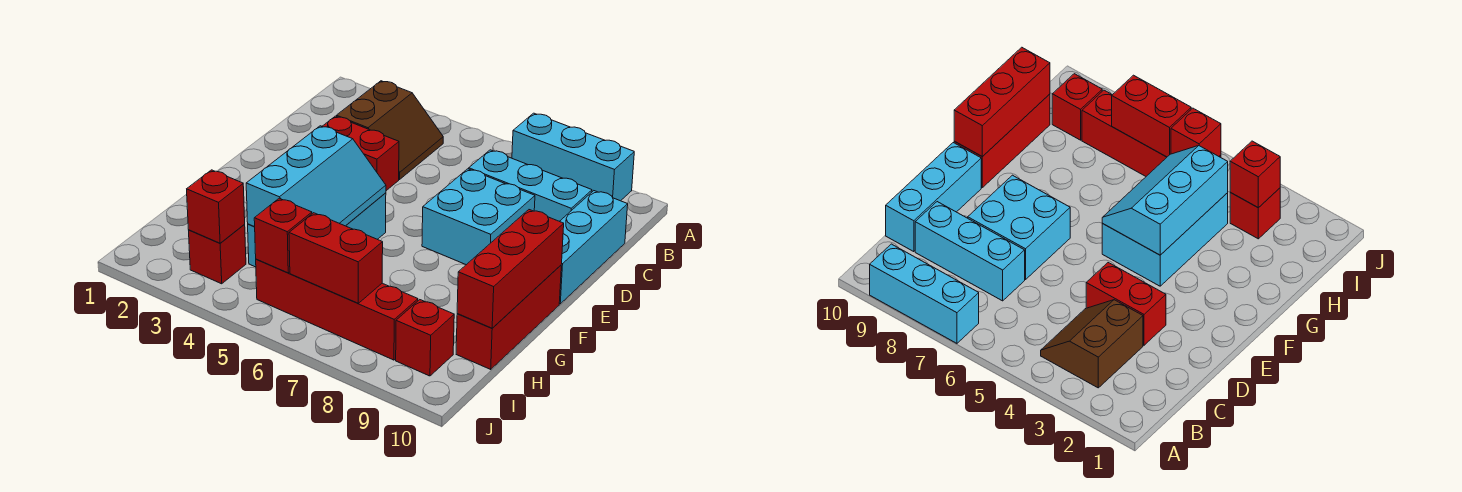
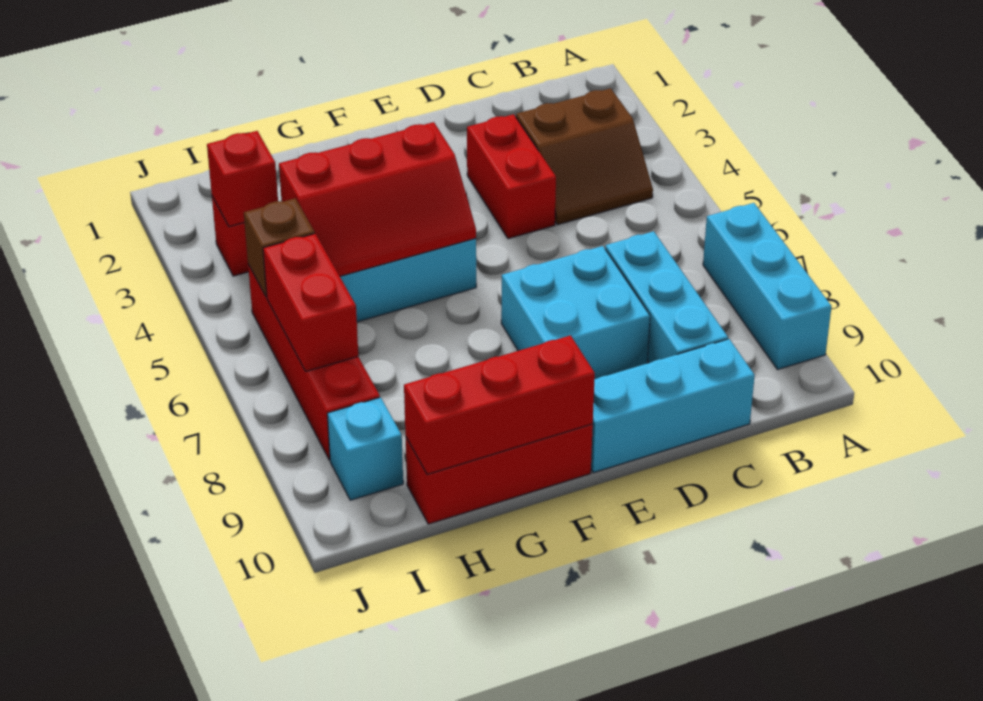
cyan slope F4:H5 level 2 top 4 -> red slope F4:H5 level 2 top 4
red brick I5 level 2 -> brown brick I5 level 2
red brick I9 level 1 -> cyan brick I9 level 1

